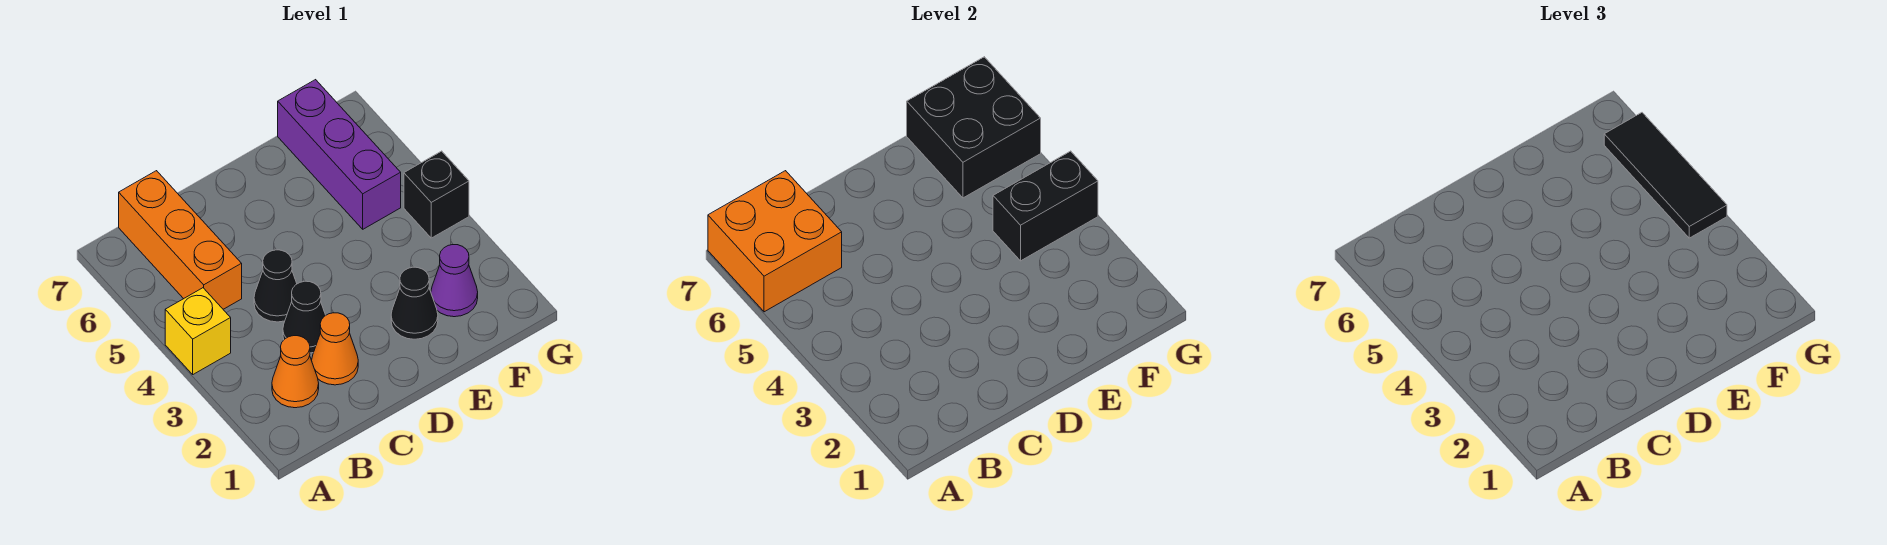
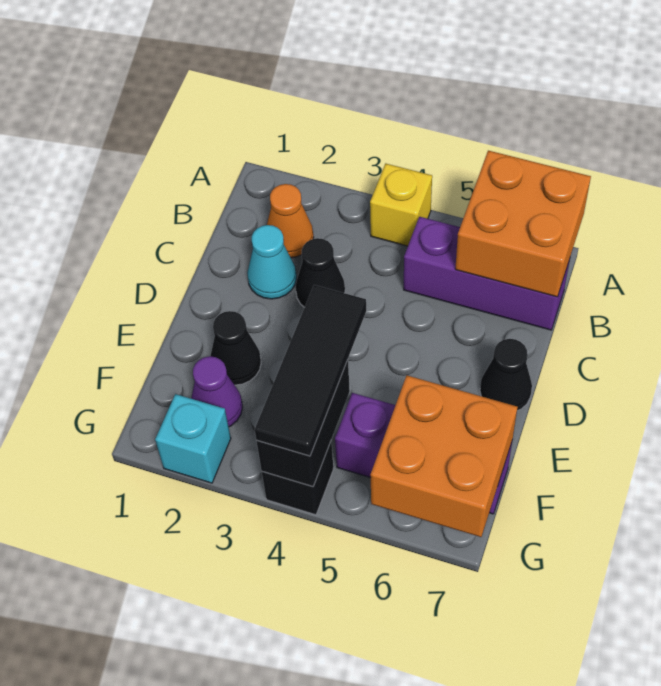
orange brick B5:B7 level 1 -> purple brick B5:B7 level 1
orange cone C2 level 1 -> cyan cone C2 level 1
black cone C4 level 1 -> black cone D7 level 1
black brick F6:G7 level 2 -> orange brick F6:G7 level 2
none -> cyan brick G2 level 1
black tile G4:G6 level 3 -> black tile E4:G4 level 3

